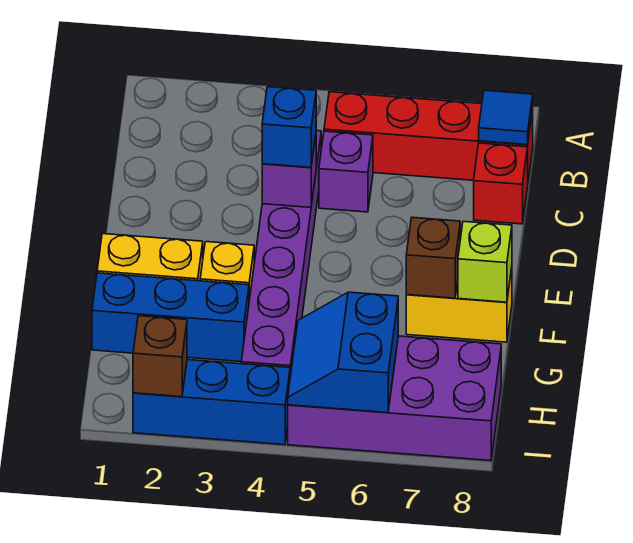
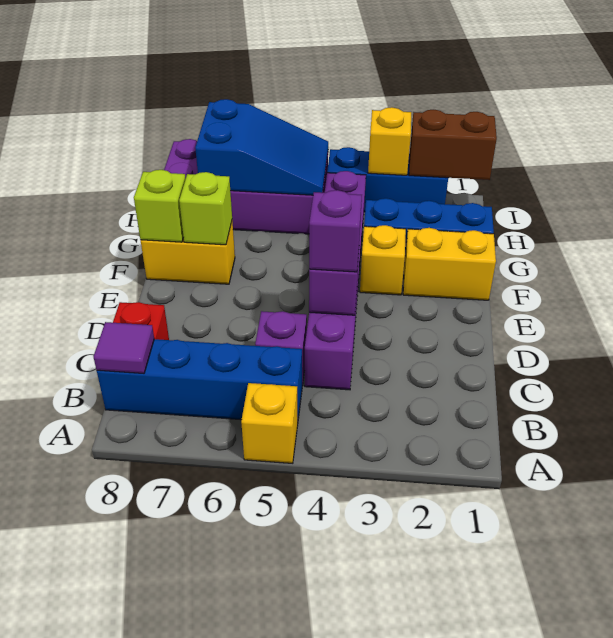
none -> yellow brick A5 level 1
red brick B5:B8 level 1 -> blue brick B5:B8 level 1
blue tile B8 level 2 -> purple tile B8 level 2
blue brick D4 level 3 -> purple brick D4 level 3
brown brick F7 level 2 -> lime brick F7 level 2
blue slope H5:I6 level 2 top 6 -> blue slope H5:I7 level 2 top 7
brown brick I2 level 2 -> brown brick I1:I2 level 2
none -> yellow brick I3 level 2

